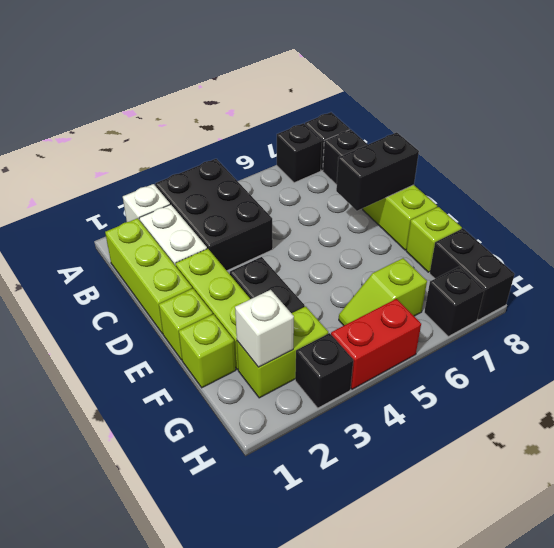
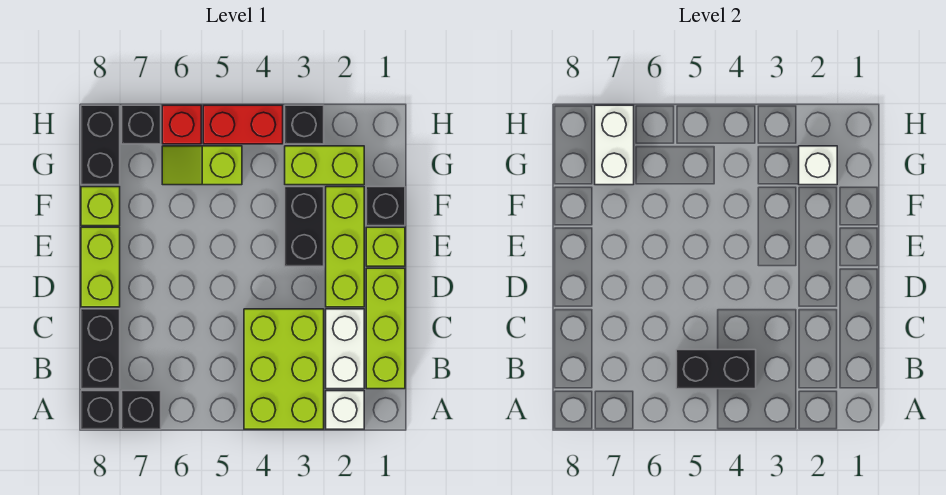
black brick A3:C4 level 1 -> lime brick A3:C4 level 1
black brick D7:D8 level 2 -> black brick B4:B5 level 2
lime brick F1 level 1 -> black brick F1 level 1
lime slope G5:G6 level 1 top 6 -> lime slope G5:G6 level 1 top 5
none -> white brick G7:H7 level 2
none -> red brick H6 level 1

